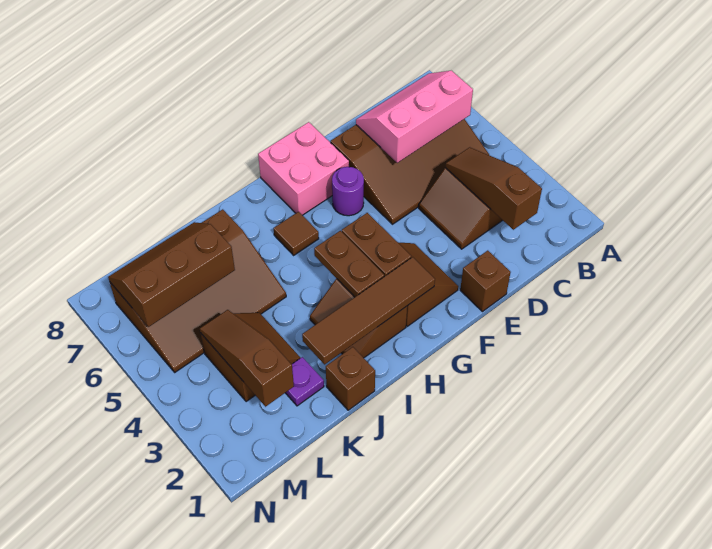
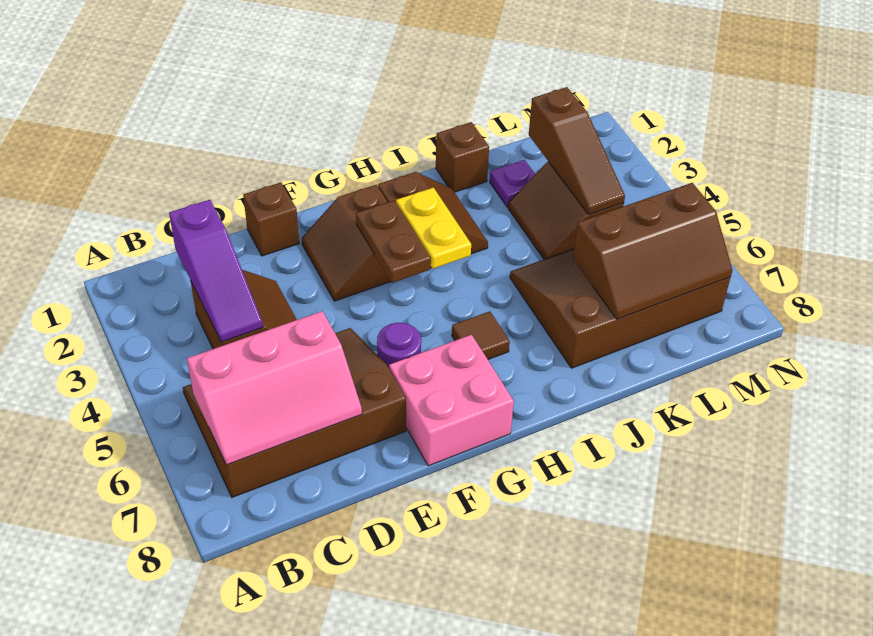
brown slope C2:C4 level 2 top 2 -> purple slope C2:C4 level 2 top 2
brown tile G2:J2 level 2 -> none
brown plate H3:H4 level 2 -> yellow plate H3:H4 level 2

